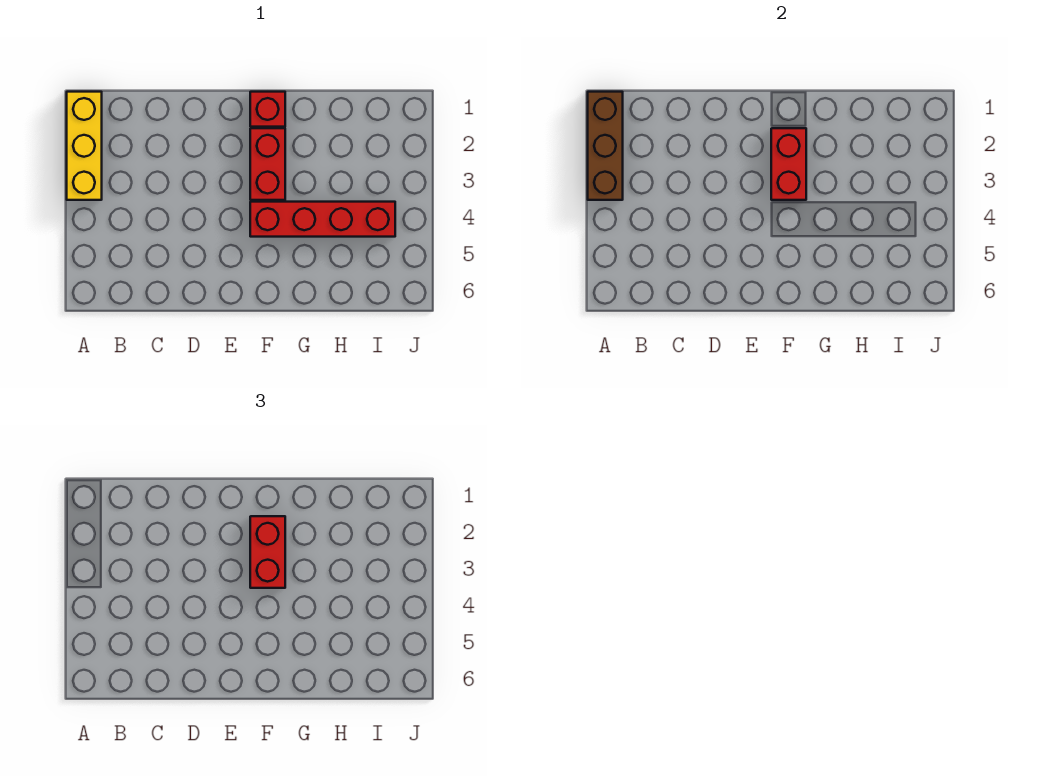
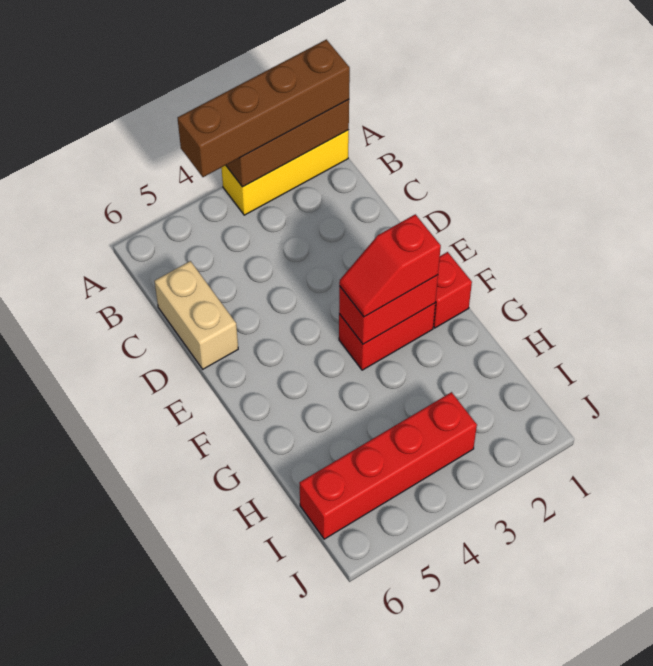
none -> brown brick A1:A4 level 3
none -> tan brick C6:D6 level 1
red brick F2:F3 level 3 -> red slope F2:F3 level 3 top 2
red brick F4:I4 level 1 -> red brick I3:I6 level 1

